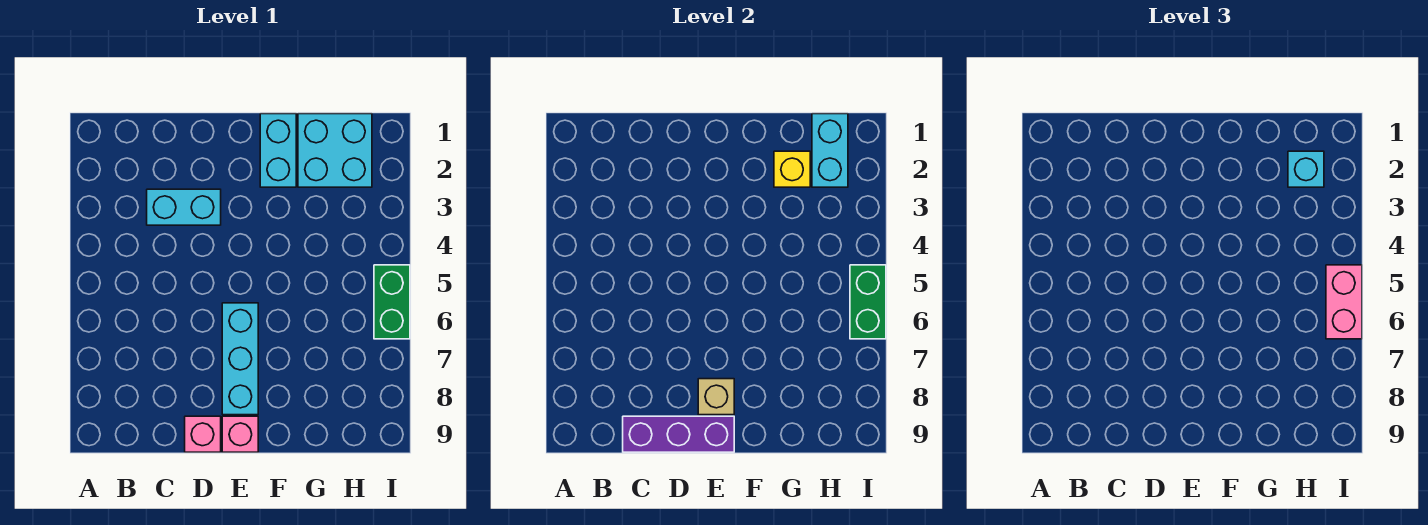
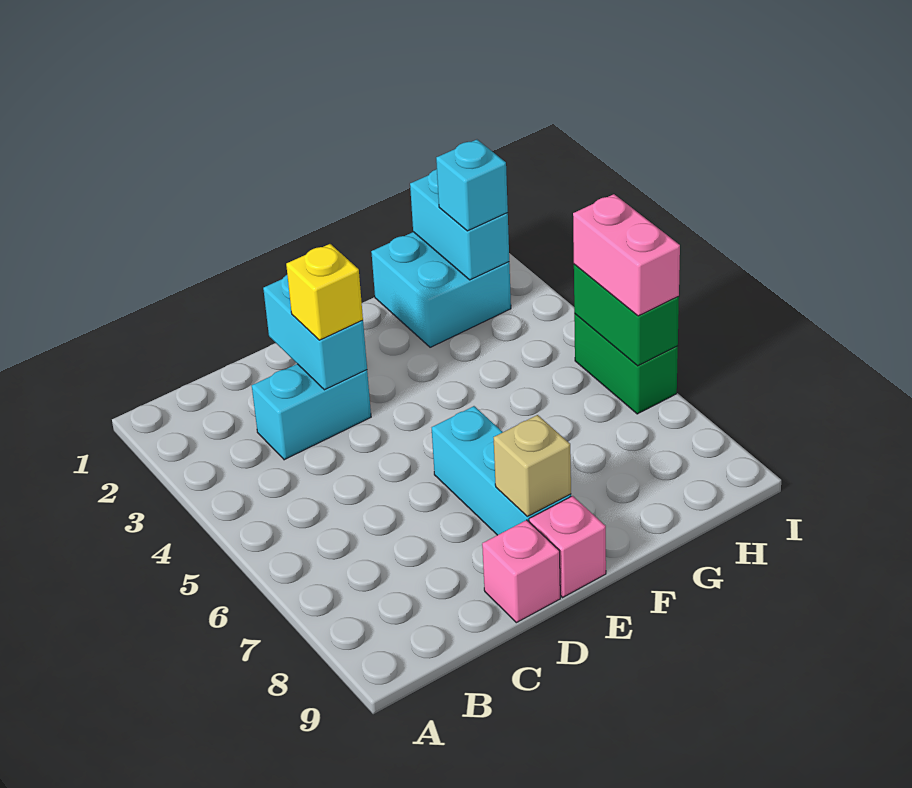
purple brick C9:E9 level 2 -> none
cyan brick F1:F2 level 1 -> cyan brick D2:D3 level 2
yellow brick G2 level 2 -> yellow brick D3 level 3

